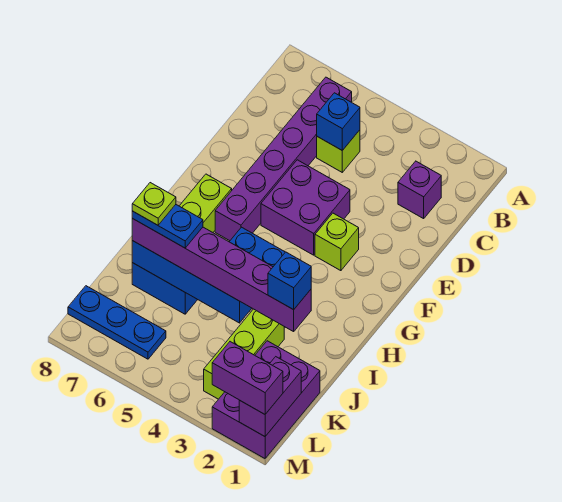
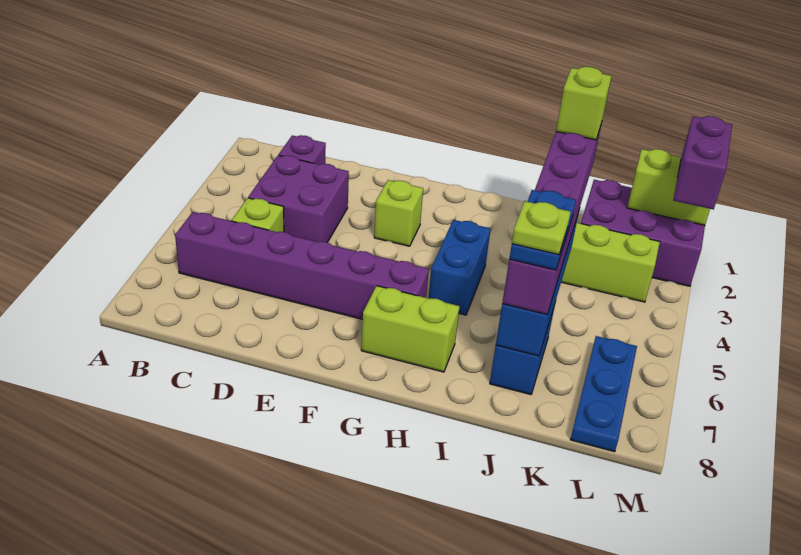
blue brick C5 level 2 -> none
purple brick E4:F5 level 1 -> purple brick C3:D4 level 1
blue brick J2 level 4 -> lime brick J2 level 4
purple brick L1:M1 level 2 -> lime brick L1:M1 level 2

